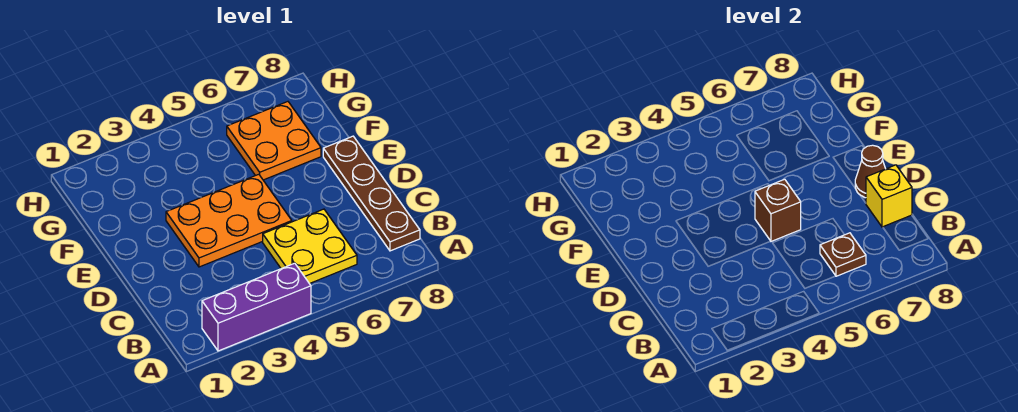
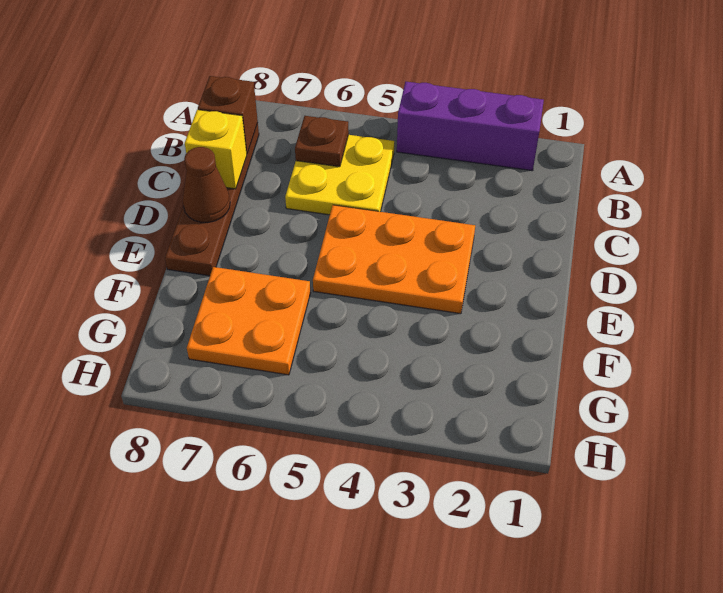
brown brick D5 level 2 -> brown brick B8 level 2

